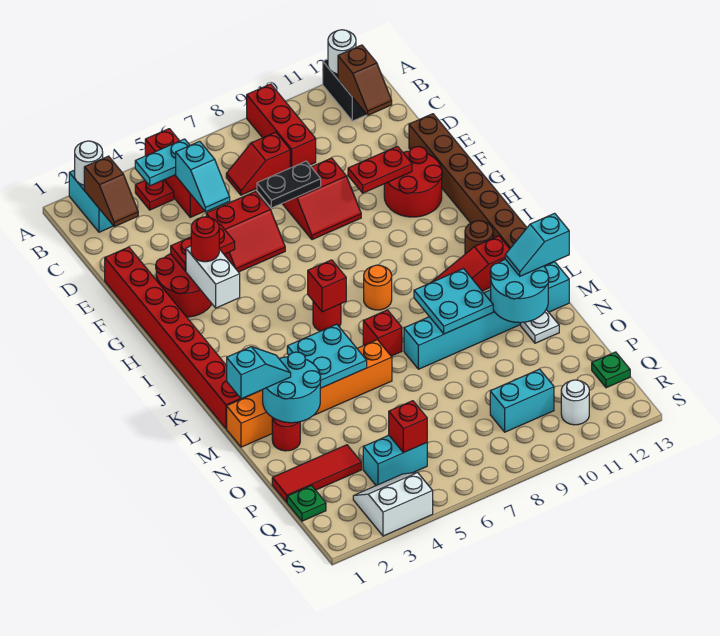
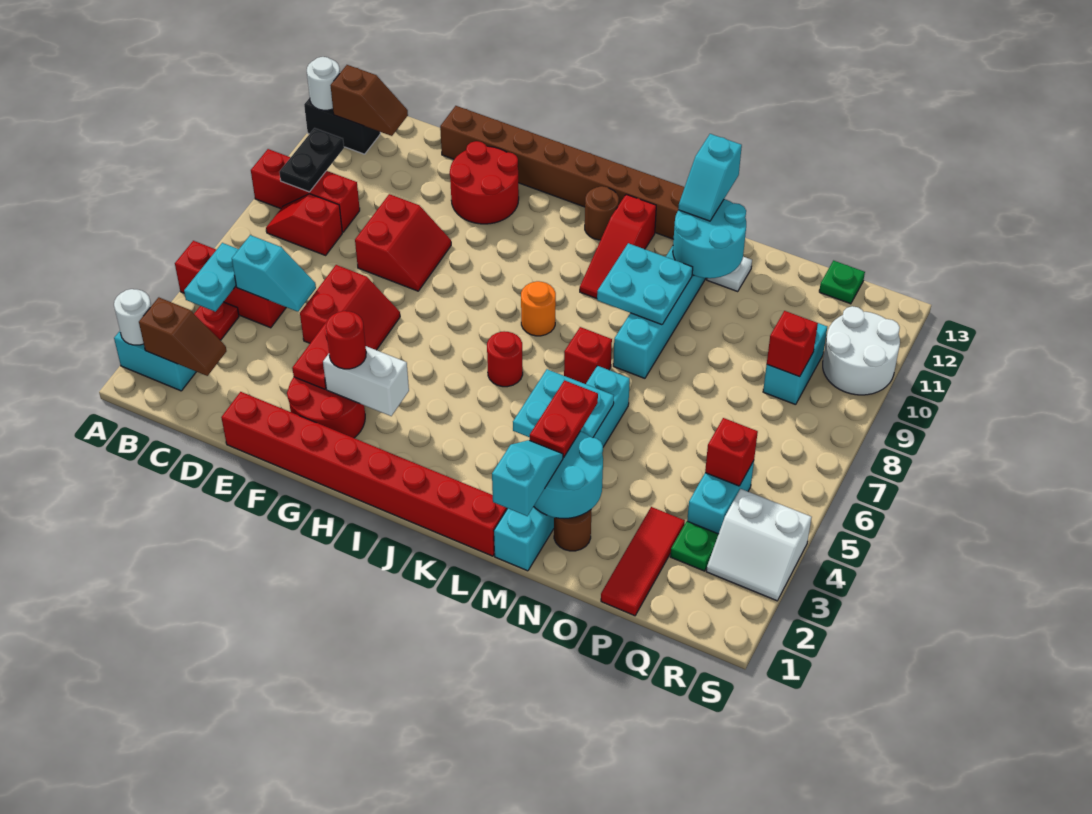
red slope C7:C8 level 1 top 8 -> red slope B8:C8 level 1 top C
black plate E7:E8 level 2 -> black plate B9:B10 level 2
red plate F10:F11 level 2 -> red plate M3:M4 level 3
red brick J6 level 2 -> red brick Q9 level 2
orange brick M1:M6 level 1 -> cyan brick M1:M6 level 1
red round brick N2 level 1 -> brown round brick N2 level 1
green plate Q1 level 1 -> green plate Q3 level 1
white slope R3:S4 level 1 top S -> white slope R3:S4 level 1 top 4
white round brick R11 level 1 -> white round brick R10:S11 level 1

